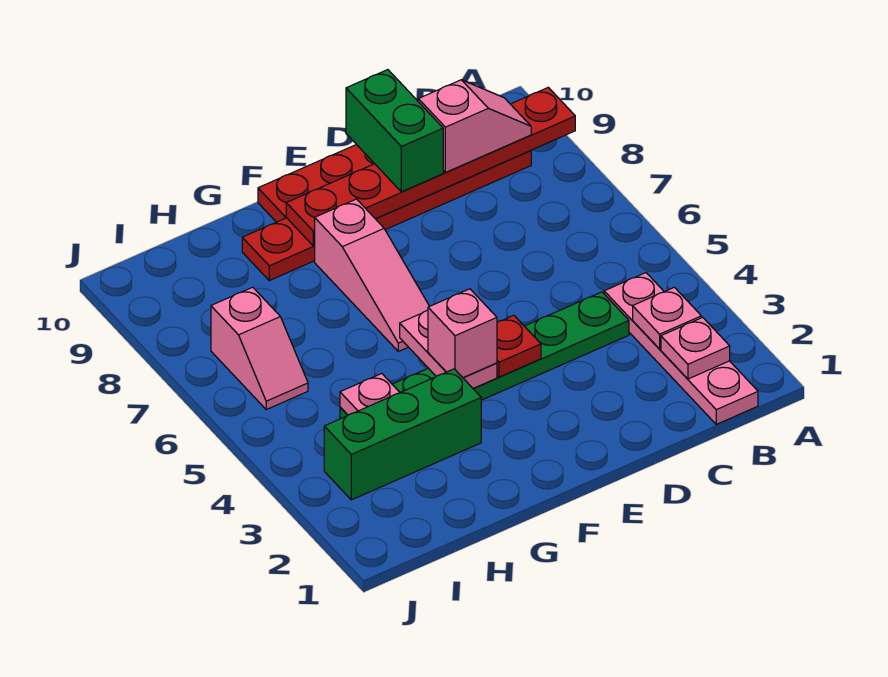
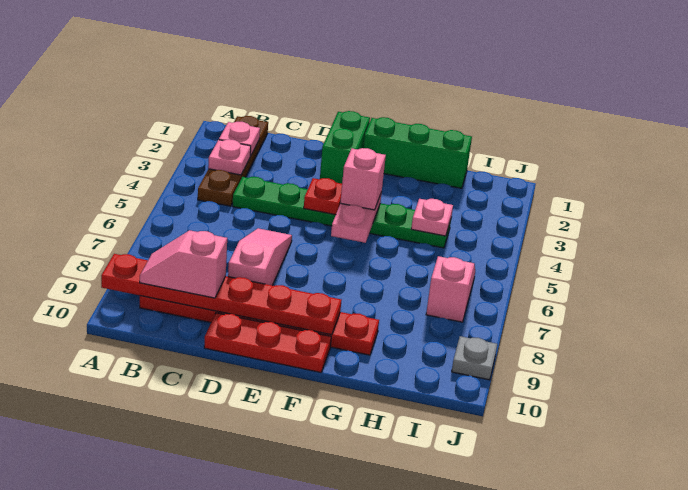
pink plate B1:B4 level 1 -> brown plate B1:B4 level 1
green brick D9:D10 level 3 -> green brick E1:E2 level 1
pink slope F6:F8 level 1 top 8 -> pink slope D6:D8 level 1 top 8
green brick G3:I3 level 1 -> green brick F1:H1 level 1
none -> grey plate J9 level 1

